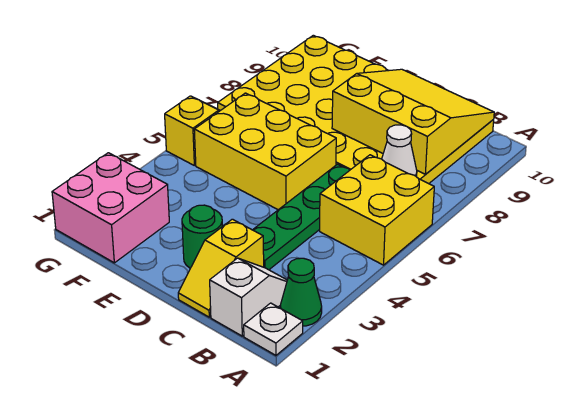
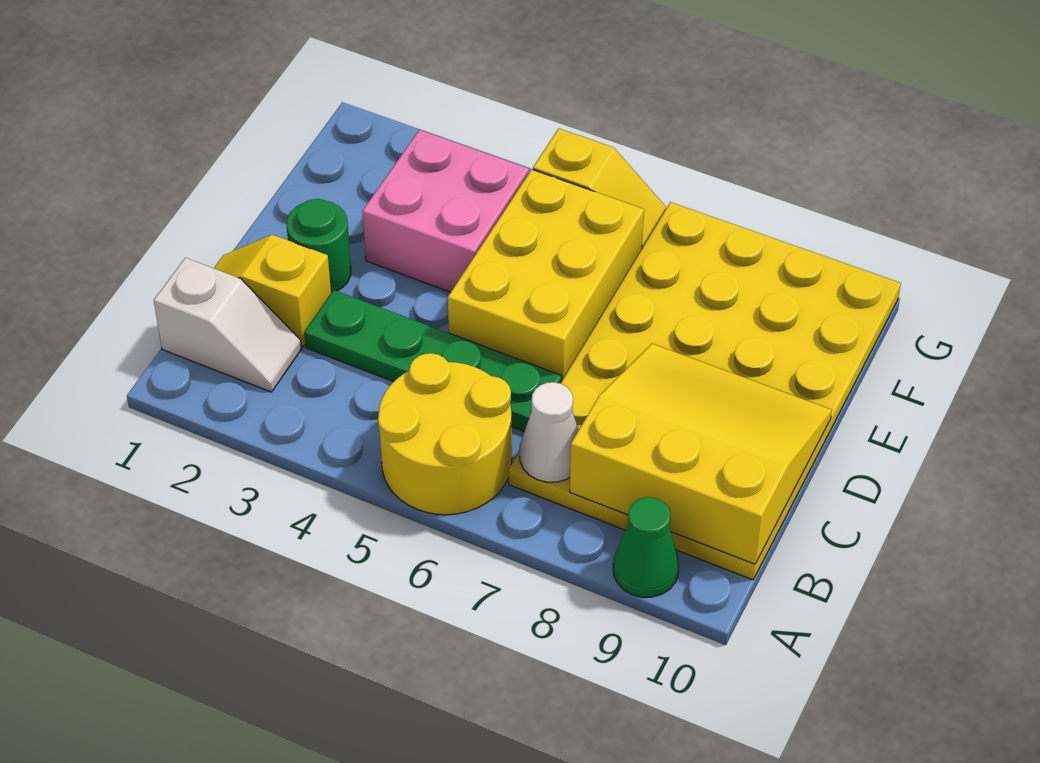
white plate A1 level 1 -> none
green cone A2 level 1 -> green cone A9 level 1
yellow brick A5:B6 level 1 -> yellow round brick A5:B6 level 1
yellow slope B8:D10 level 2 top 8 -> yellow slope B8:D10 level 2 top B
pink brick F1:G2 level 1 -> pink brick E3:F4 level 1

